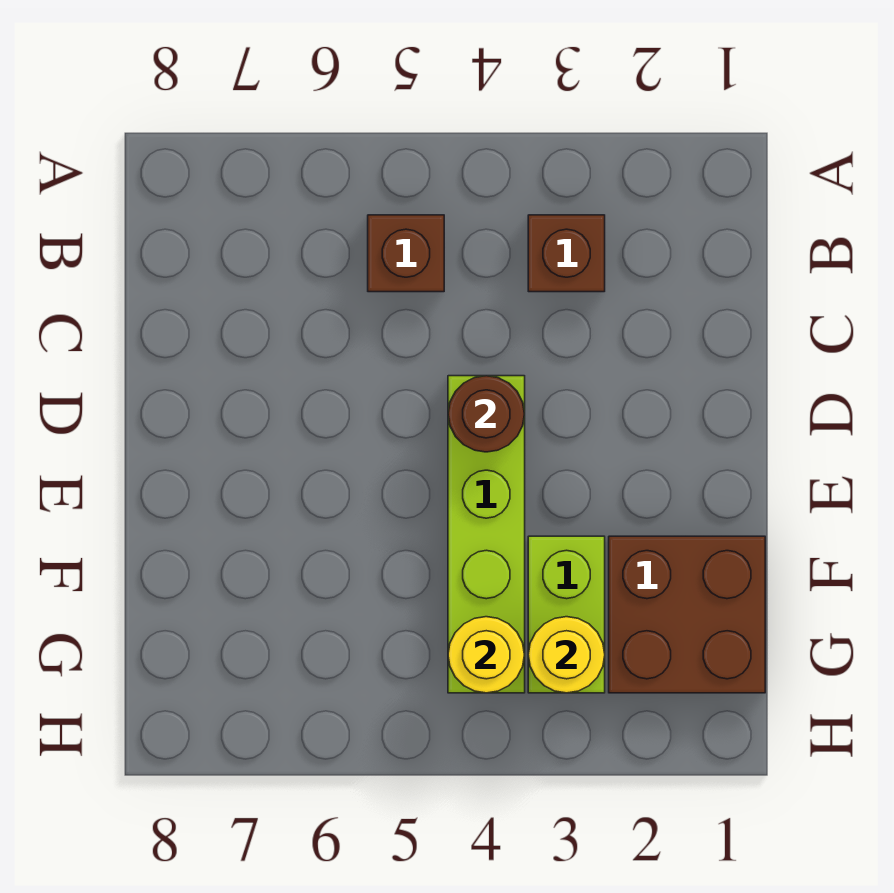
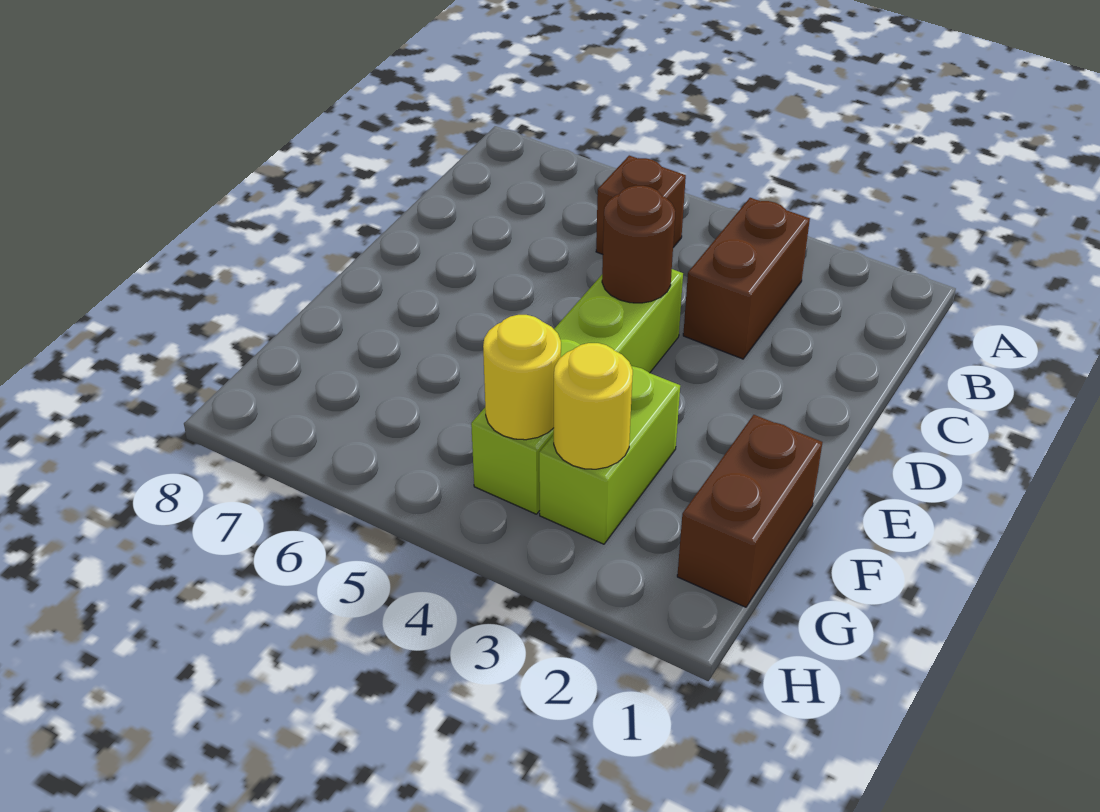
brown brick B3 level 1 -> brown brick B3:C3 level 1
brown brick F1:G2 level 1 -> brown brick F1:G1 level 1

